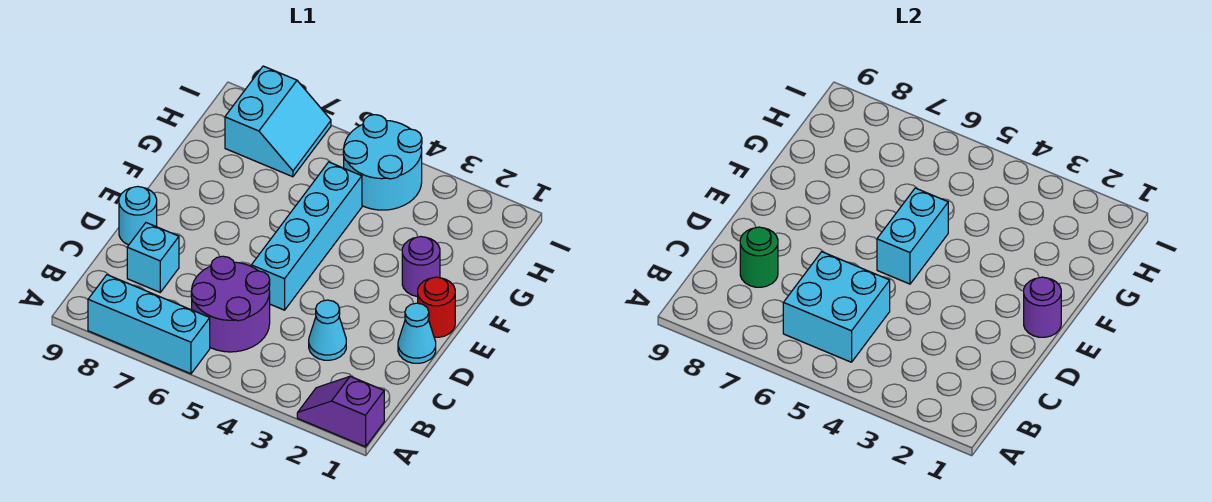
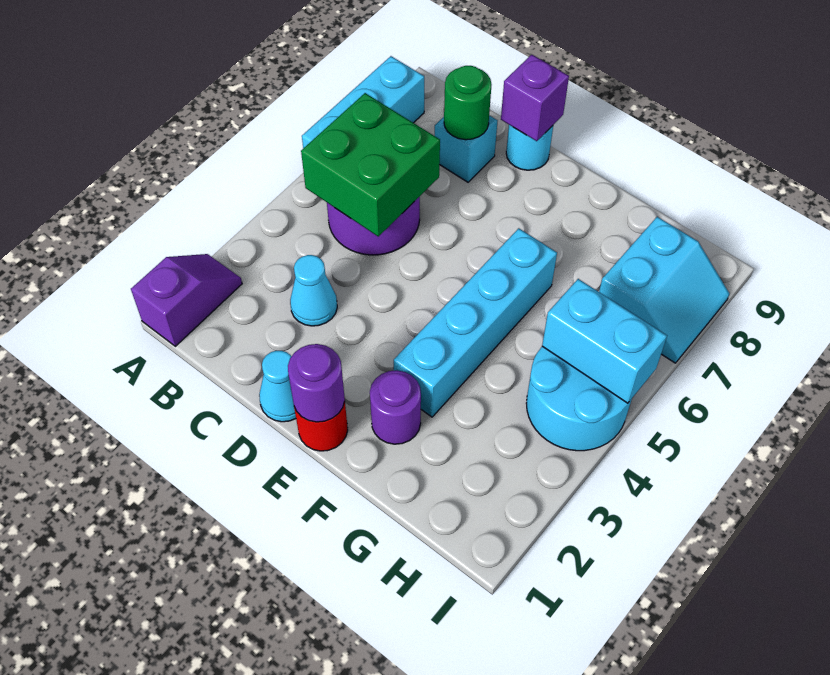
cyan brick B5:C6 level 2 -> green brick B5:C6 level 2
cyan brick D5:G5 level 1 -> cyan brick F3:F6 level 1
none -> purple brick D9 level 2
cyan brick E5:F5 level 2 -> cyan brick H5:I5 level 2
cyan slope H7:I8 level 1 top 8 -> cyan slope H7:I8 level 1 top H

